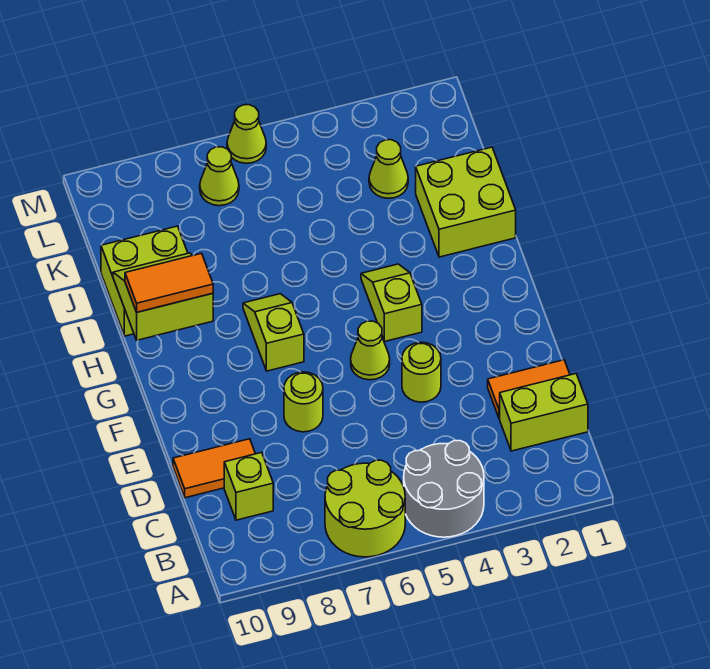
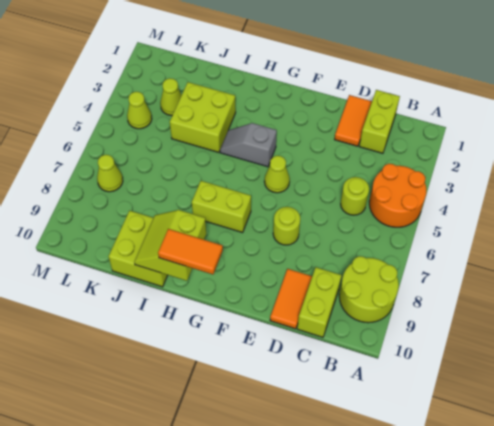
grey round brick A4:B5 level 1 -> orange round brick A4:B5 level 1
lime round brick A6:B7 level 1 -> lime round brick A8:B9 level 1
lime brick C9 level 1 -> lime brick C9:C10 level 1
lime round brick E4 level 1 -> lime round brick C5 level 1
lime slope G4:H4 level 1 top G -> grey slope G4:H4 level 1 top G
lime slope G7:H7 level 1 top G -> lime brick G7:H7 level 1
orange tile H9:H10 level 3 -> orange tile G10:H10 level 3
lime brick I1:J2 level 1 -> lime brick I3:J4 level 1
lime cone M6 level 1 -> lime cone L4 level 1

